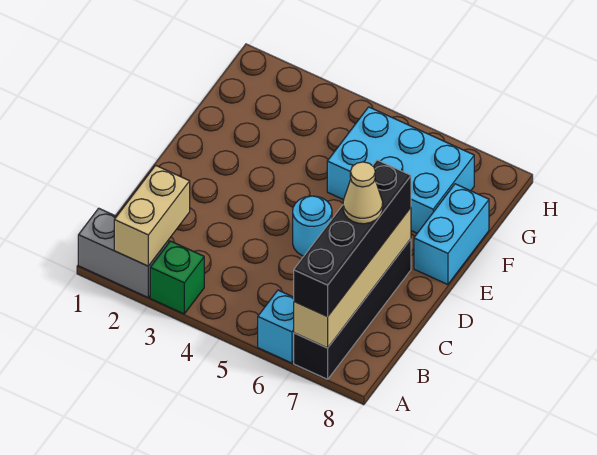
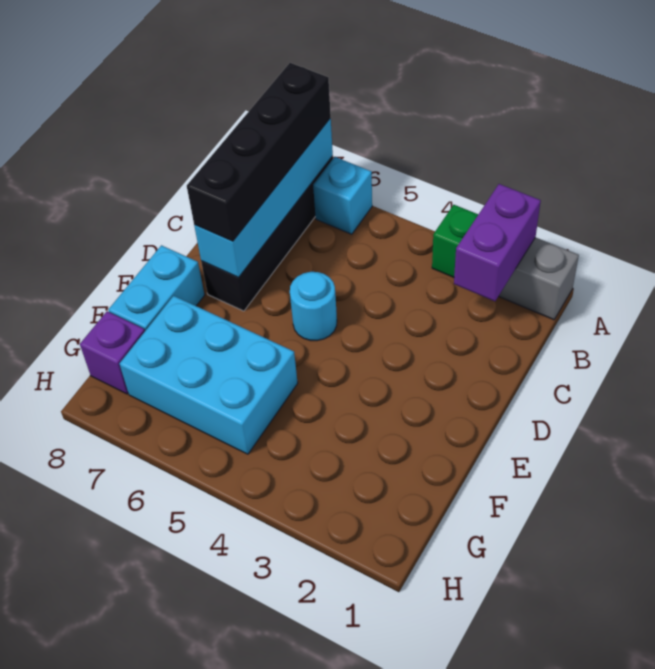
tan brick A2:B2 level 2 -> purple brick A2:B2 level 2
tan brick A7:D7 level 2 -> cyan brick A7:D7 level 2
tan cone C7 level 4 -> none
none -> purple brick G8 level 1

